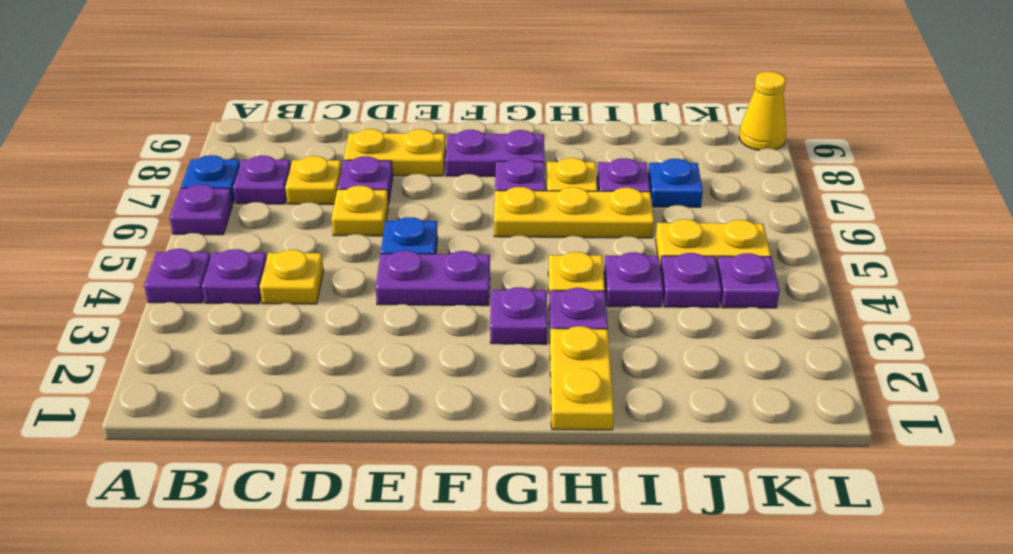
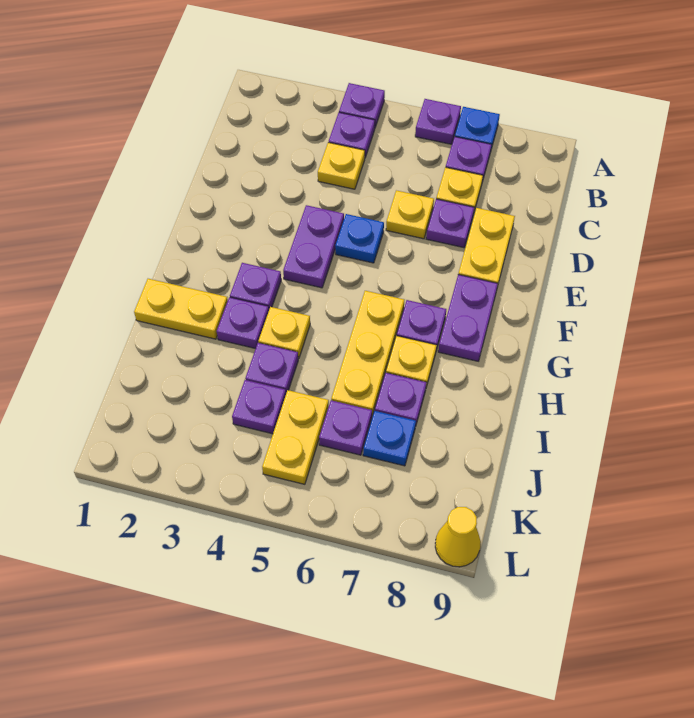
purple plate K4 level 1 -> purple plate J6 level 1

